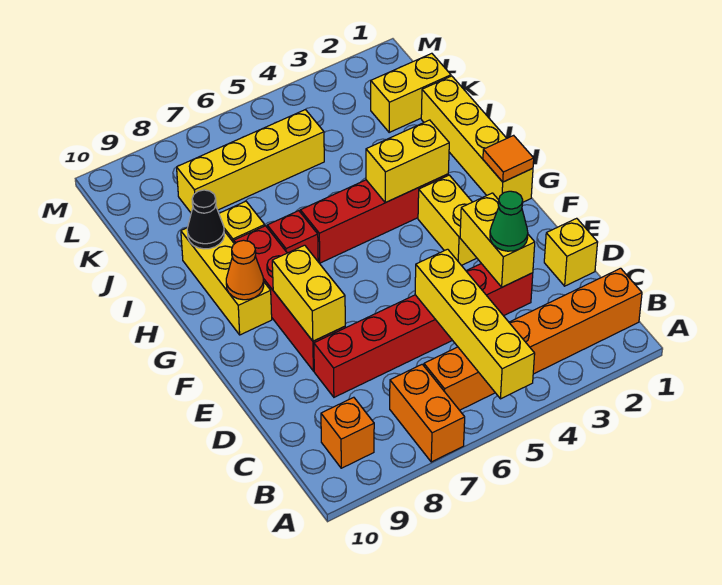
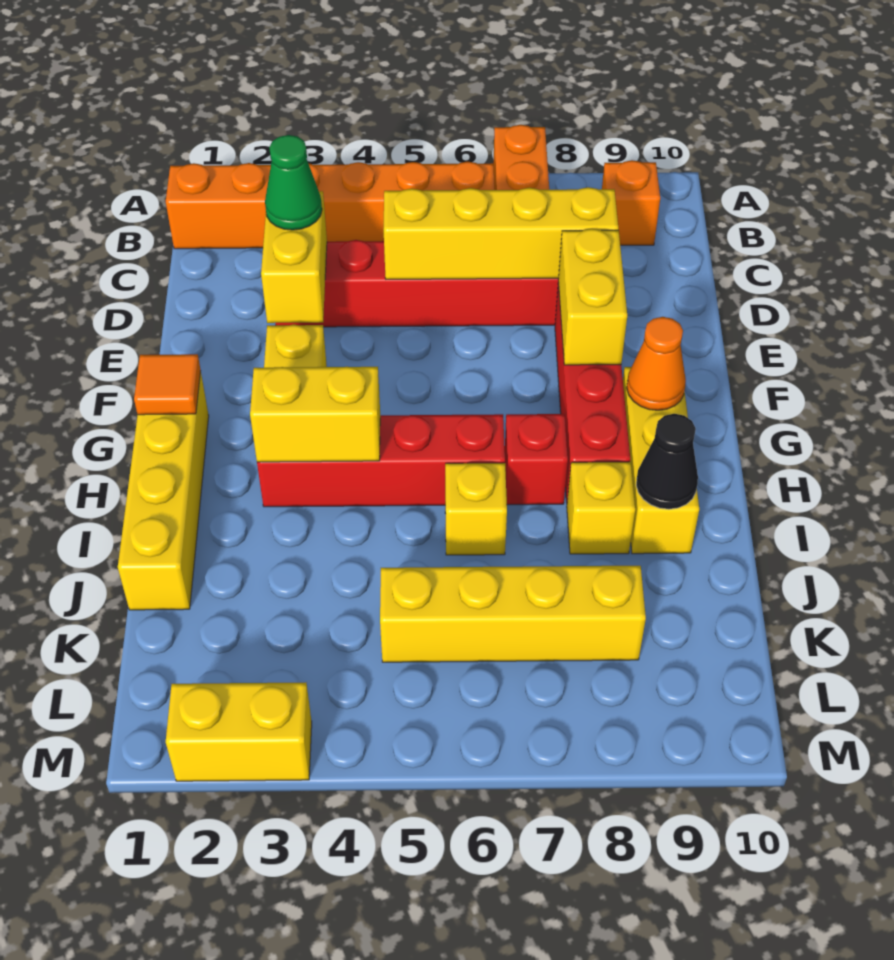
yellow brick A5:D5 level 2 -> yellow brick D5:D8 level 2
yellow brick D1 level 1 -> yellow brick I6 level 1
yellow brick K1:K2 level 1 -> yellow brick M2:M3 level 1

